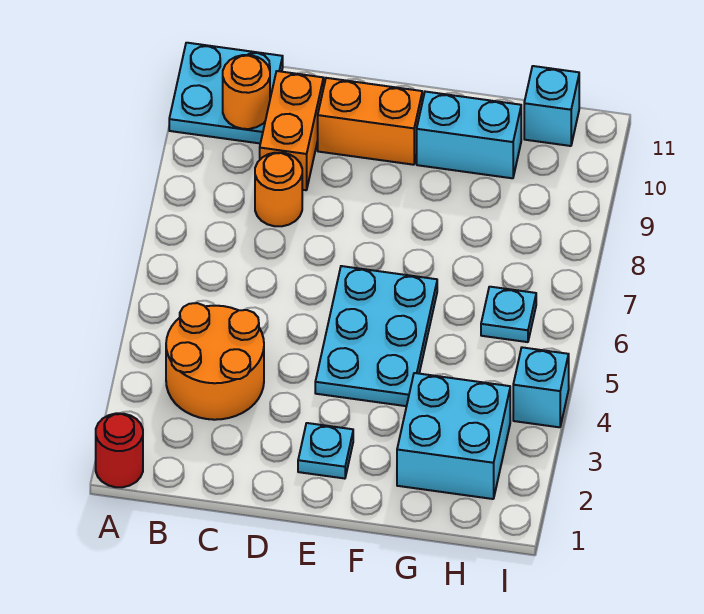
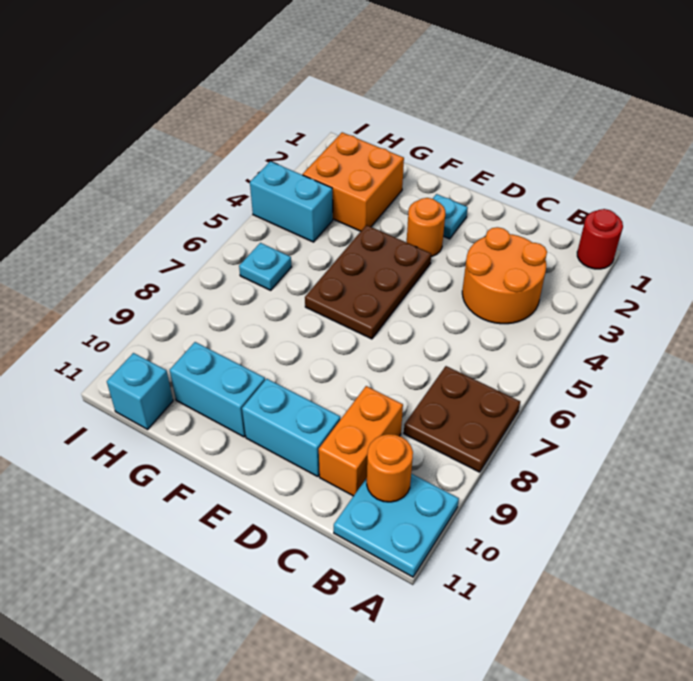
none -> brown plate A7:B8 level 1
orange round brick C8 level 1 -> orange round brick E3 level 1
orange brick D10:E10 level 1 -> cyan brick D10:E10 level 1
cyan plate E4:F6 level 1 -> brown plate E4:F6 level 1
cyan brick G2:H3 level 1 -> orange brick G2:H3 level 1
cyan brick I4 level 1 -> cyan brick H4:I4 level 1

